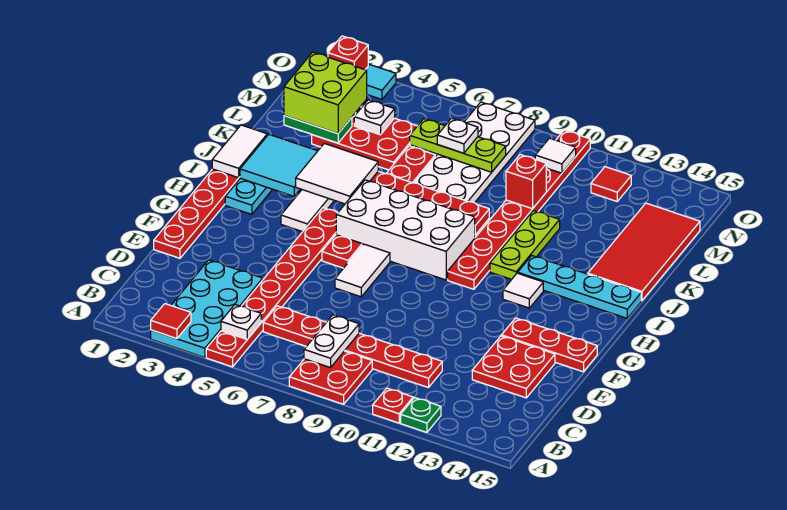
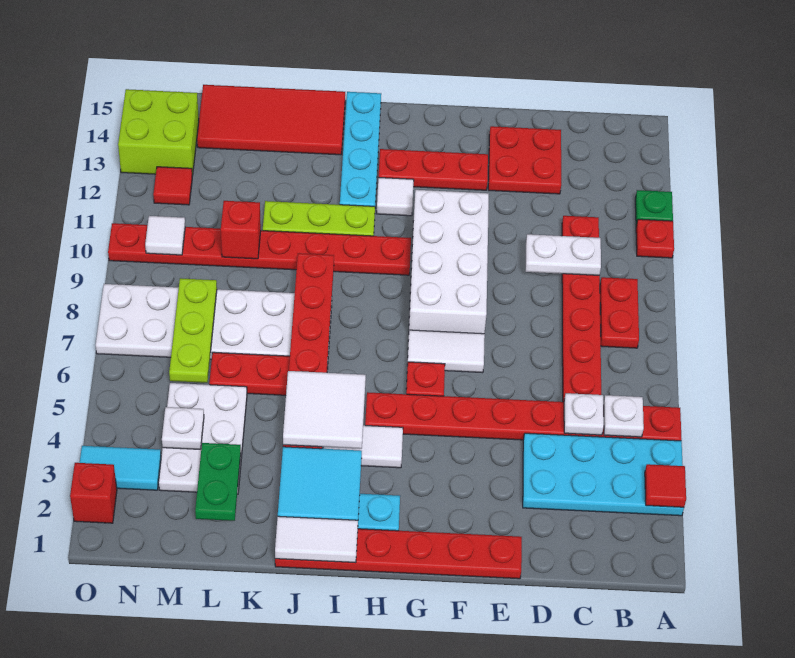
red plate A8:B9 level 1 -> red plate B8:B9 level 1
white plate B8:C8 level 2 -> white plate C10:D10 level 2
red plate F13:F15 level 1 -> red plate F13:H13 level 1
white brick H6:I9 level 1 -> white brick F8:G11 level 1
lime brick L2:M3 level 3 -> lime brick N13:O14 level 1
red plate L3:M5 level 1 -> white plate L3:M5 level 1
white plate M7 level 3 -> white plate C5 level 2
cyan tile O3 level 1 -> cyan tile N3:O3 level 1

